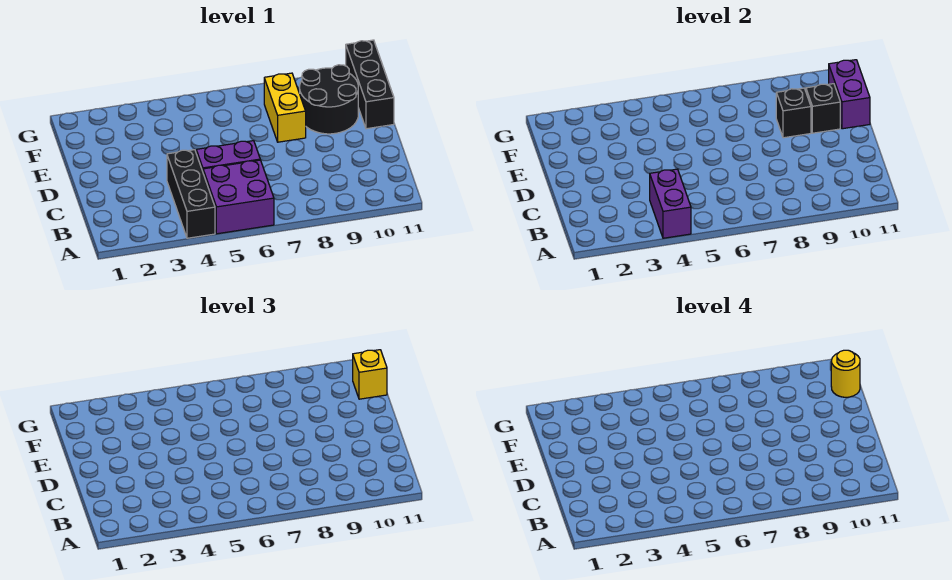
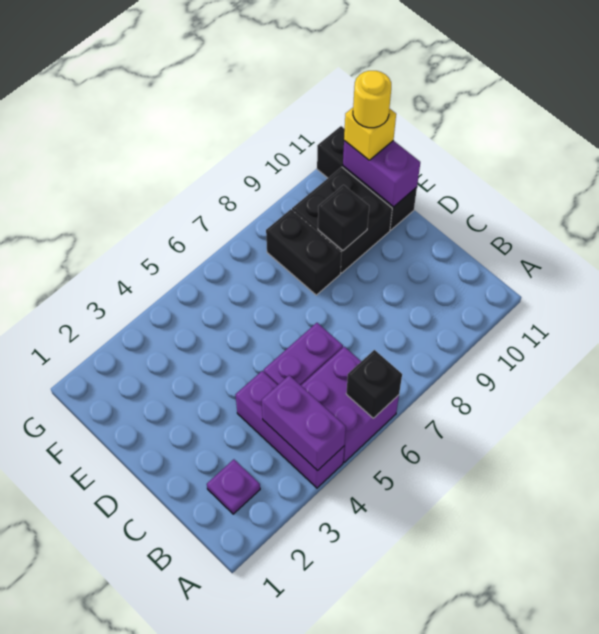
black brick A4:C4 level 1 -> purple brick A4:C4 level 1
none -> purple plate B2 level 1
yellow brick E8:F8 level 1 -> black brick E8:F8 level 1
black round brick E9:F10 level 1 -> black brick E9:F10 level 1
black brick E10 level 2 -> black brick A6 level 2

